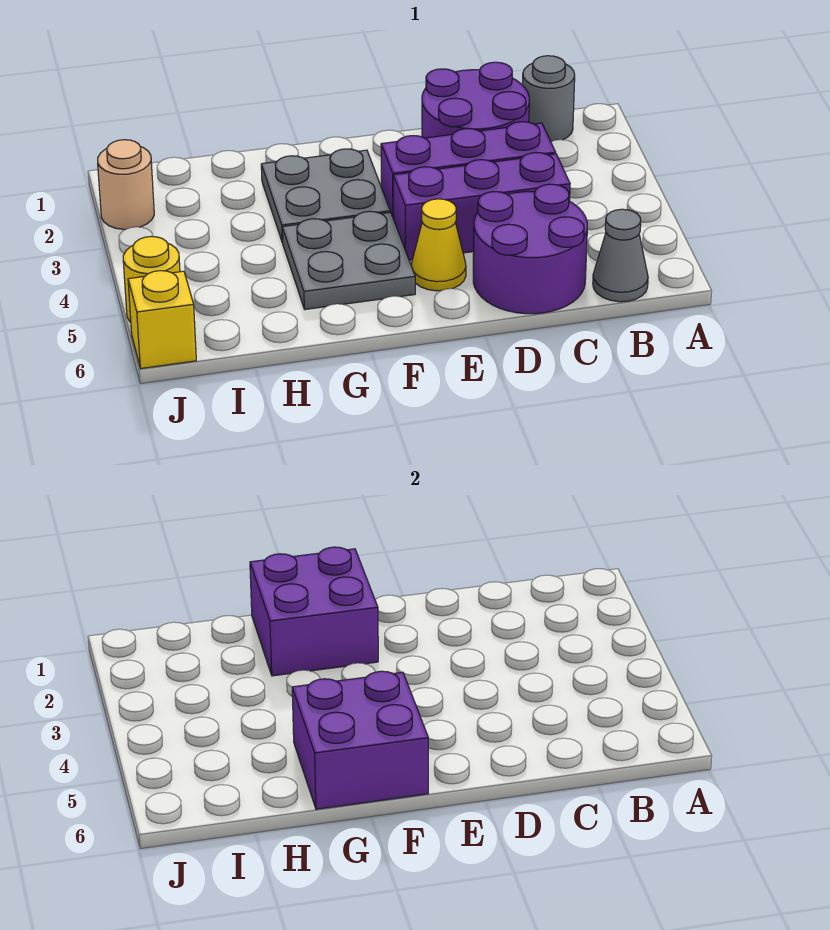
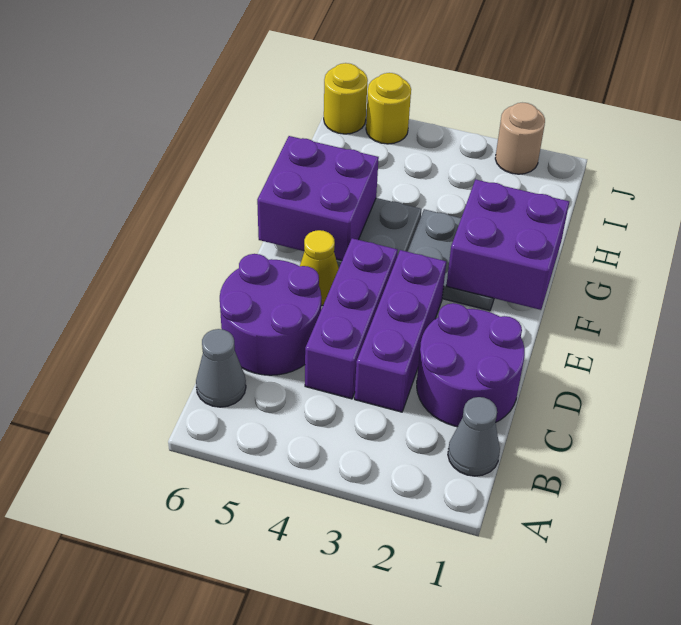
grey round brick B1 level 1 -> grey cone B1 level 1
yellow brick J6 level 1 -> yellow round brick J6 level 1

